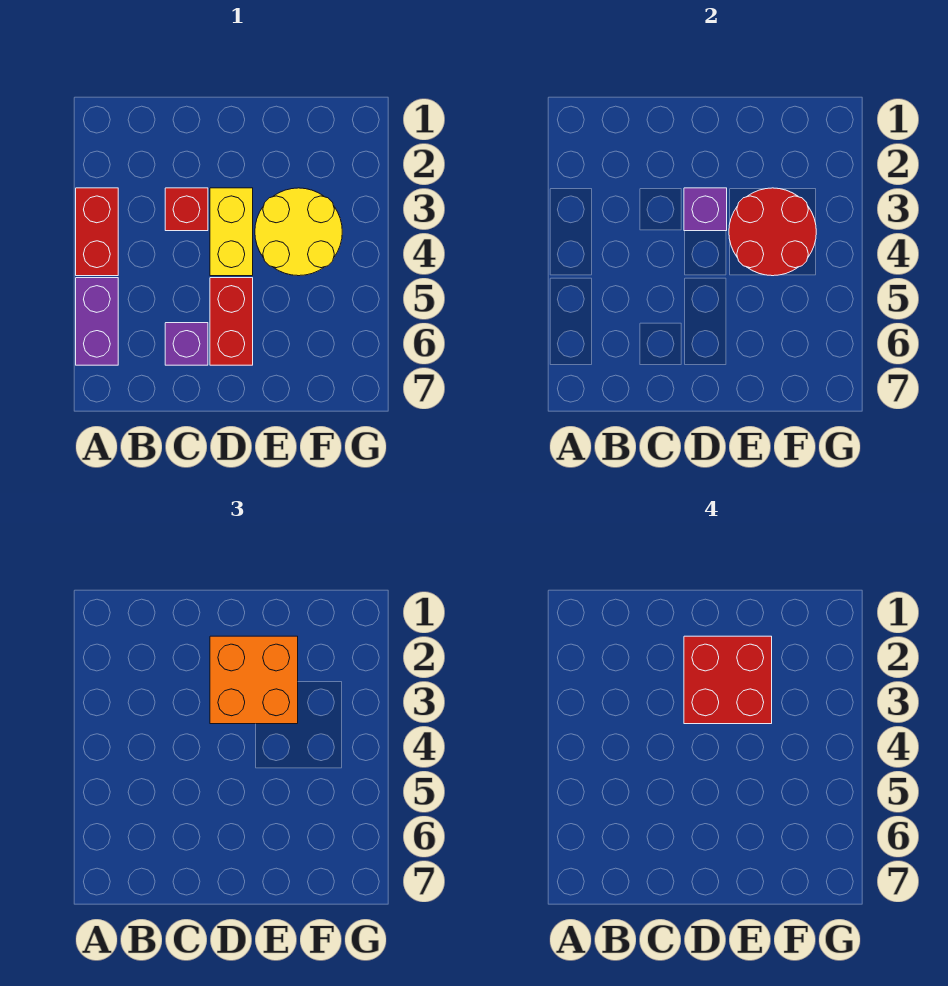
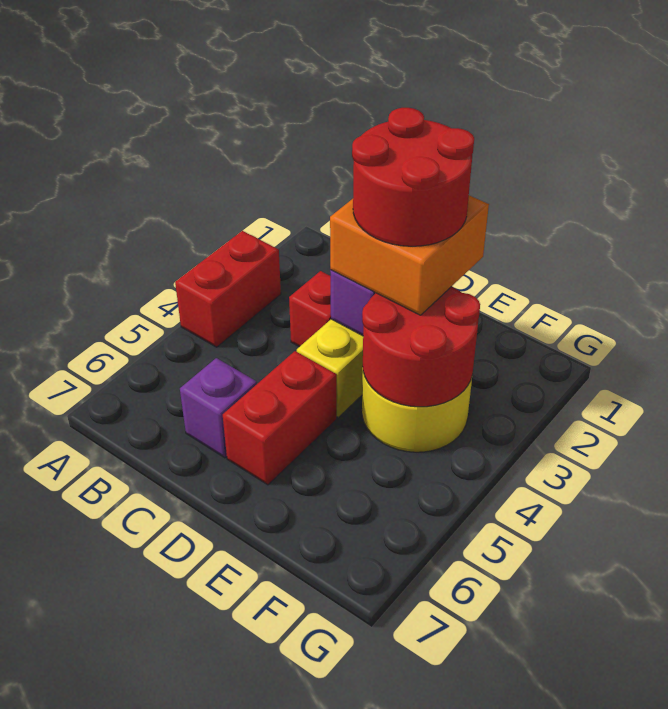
purple brick A5:A6 level 1 -> none
red brick D2:E3 level 4 -> red round brick D2:E3 level 4

